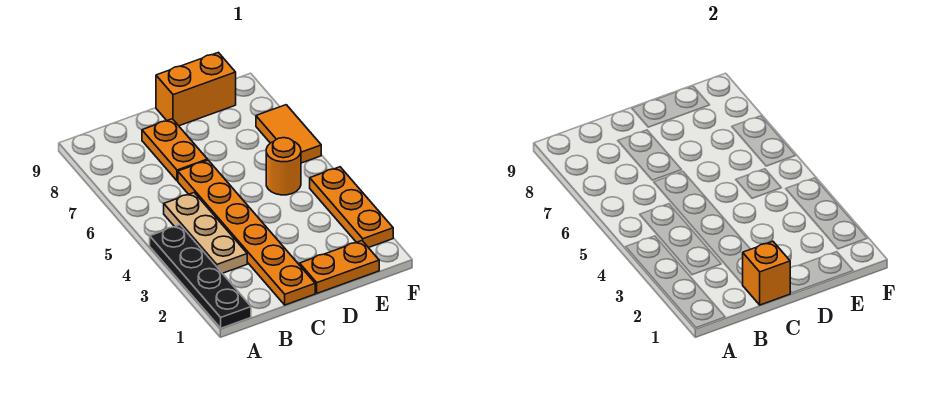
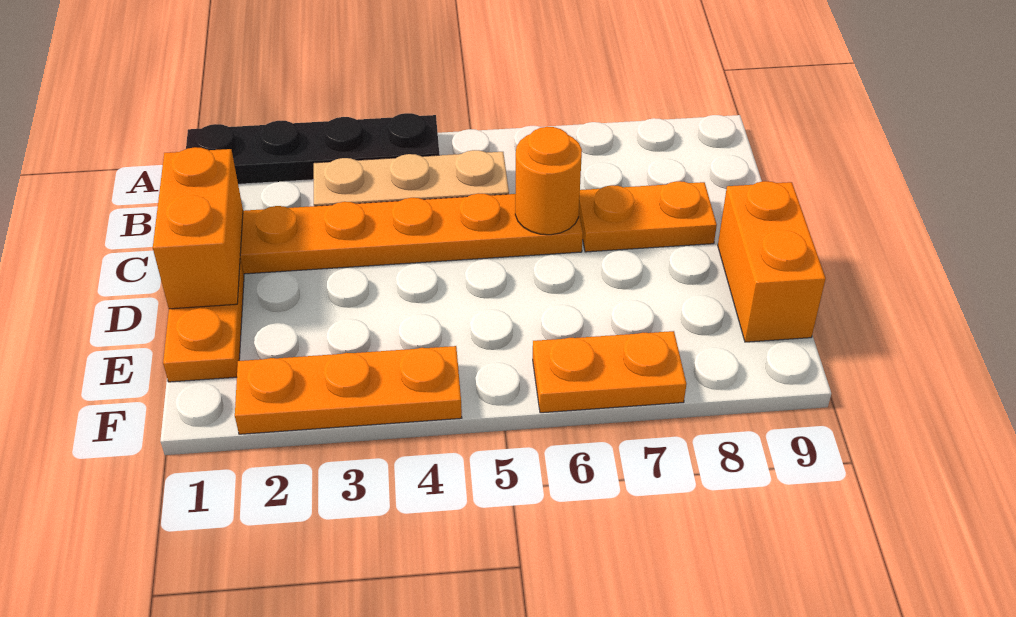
orange brick C1 level 2 -> orange brick C1:D1 level 2
orange round brick E5 level 1 -> orange round brick C6 level 2
orange tile F6:F7 level 1 -> orange plate F6:F7 level 1

